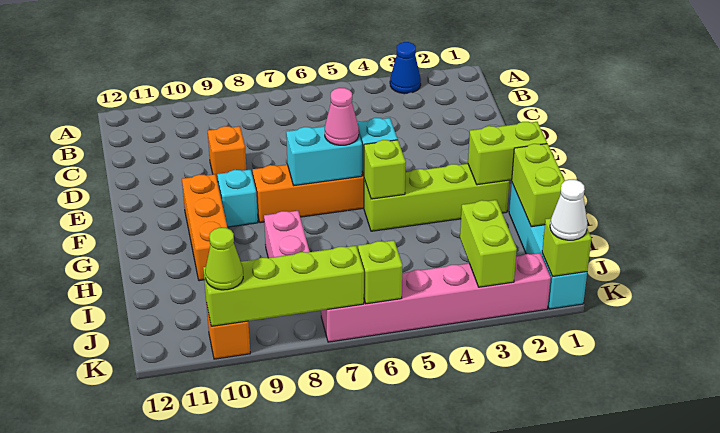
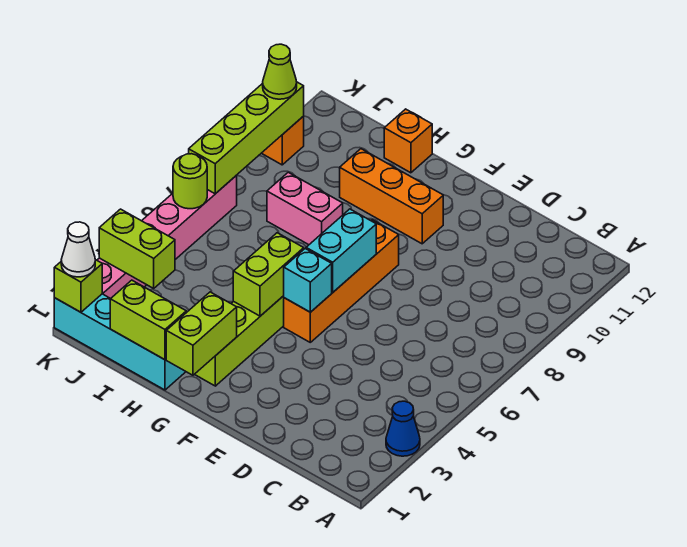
orange brick D9 level 1 -> orange brick H12 level 1
pink cone F6 level 3 -> none
cyan brick F9 level 1 -> none
lime brick G5 level 2 -> lime brick G4:G5 level 2
lime brick K6 level 2 -> lime round brick K6 level 2

